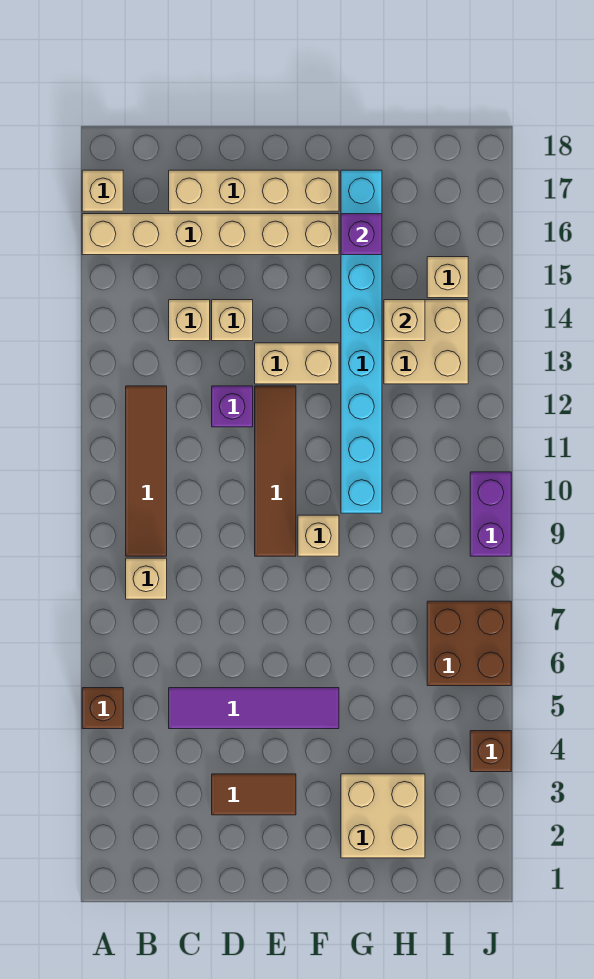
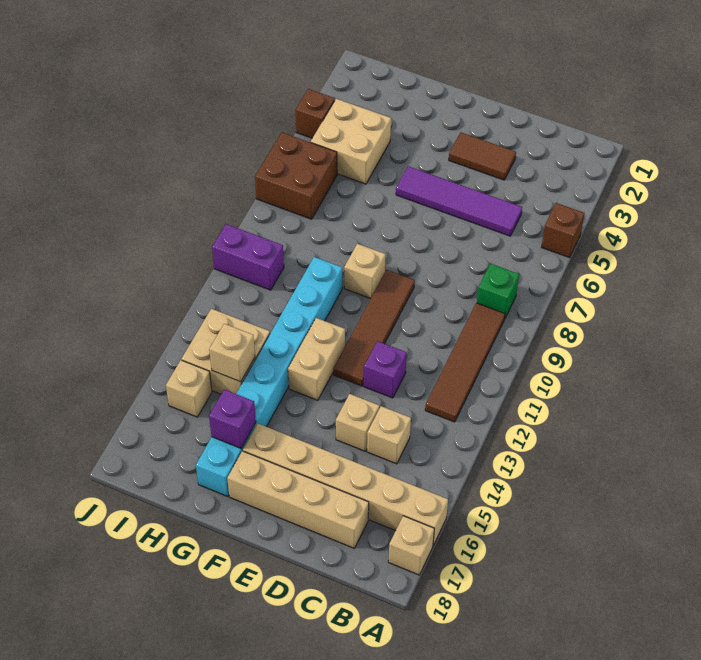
tan brick B8 level 1 -> green brick B8 level 1
tan brick E13:F13 level 1 -> tan brick F12:F13 level 1
tan brick G2:H3 level 1 -> tan brick H4:I5 level 1
purple brick J9:J10 level 1 -> purple brick I10:J10 level 1

